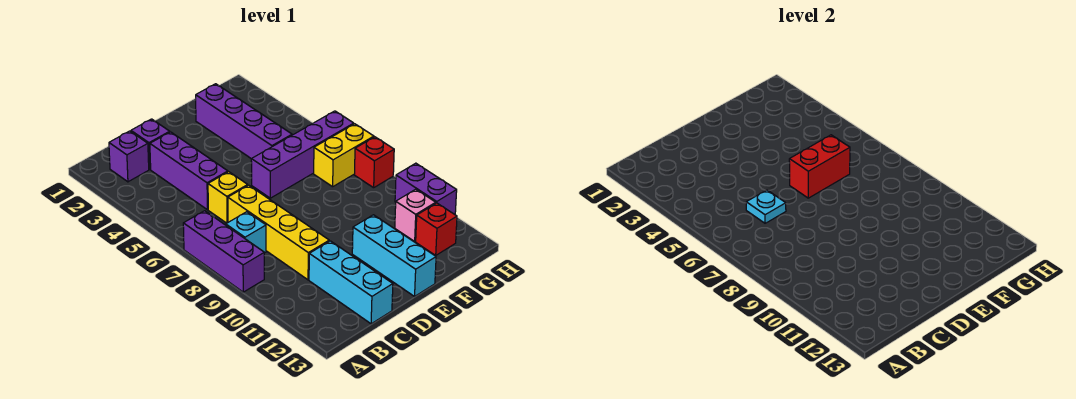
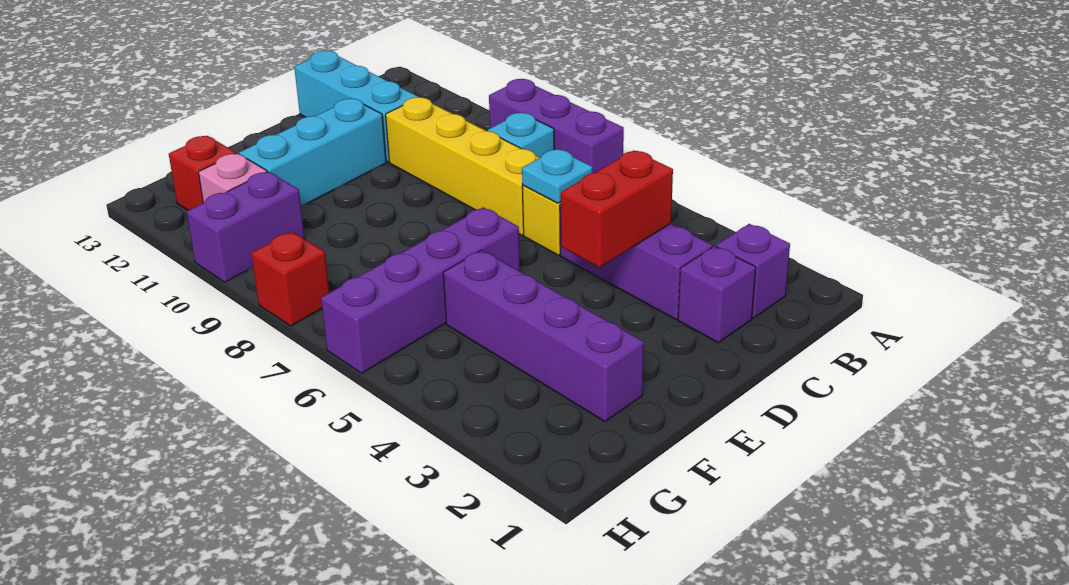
red brick E6:F6 level 2 -> red brick C4:D4 level 2
cyan brick E11:E13 level 1 -> cyan brick D11:F11 level 1
yellow brick G7:H7 level 1 -> none
purple brick H10:H11 level 1 -> purple brick G10:H10 level 1

